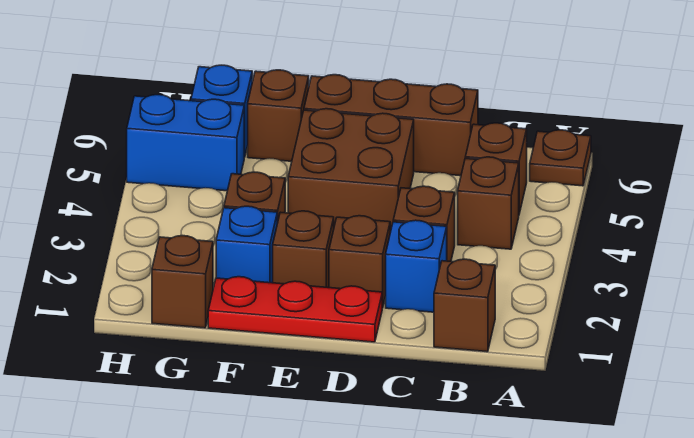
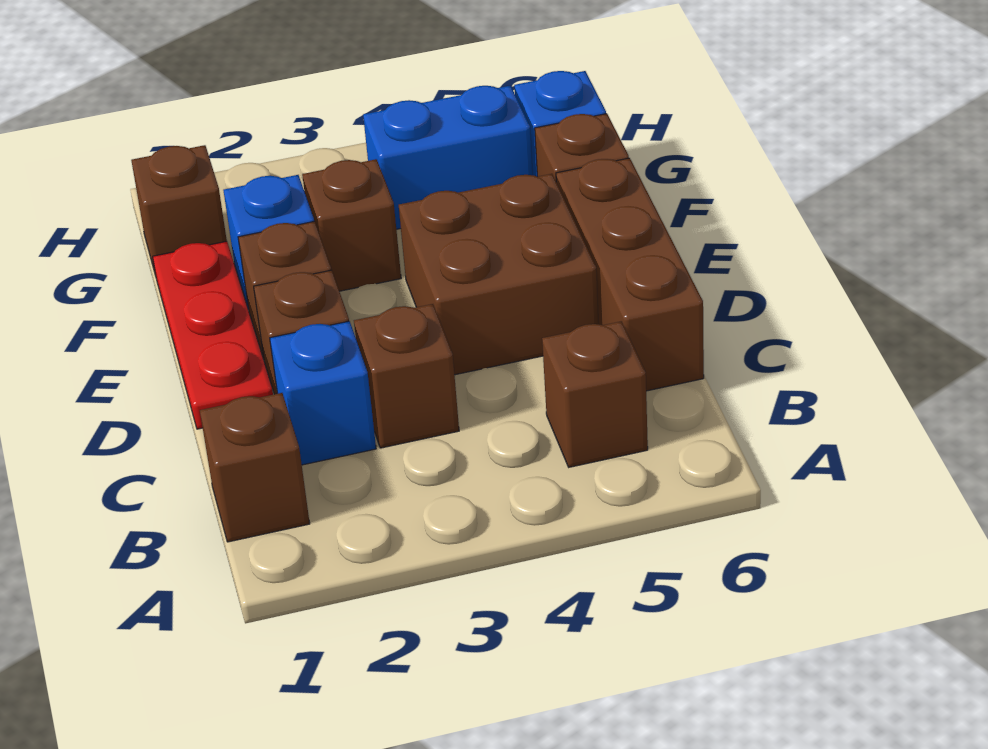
brown plate A6 level 1 -> none
brown brick B4 level 1 -> none
blue brick G5:H5 level 1 -> blue brick G4:G5 level 1

